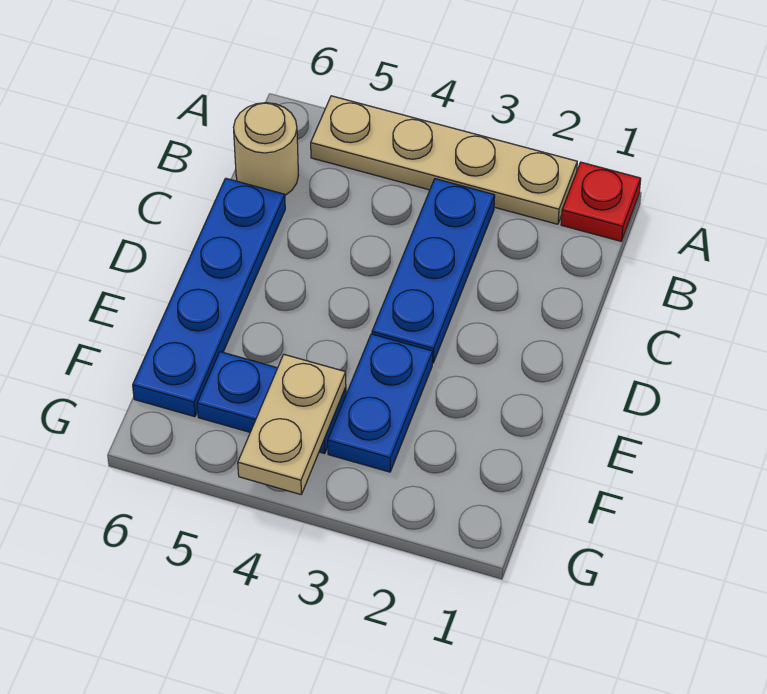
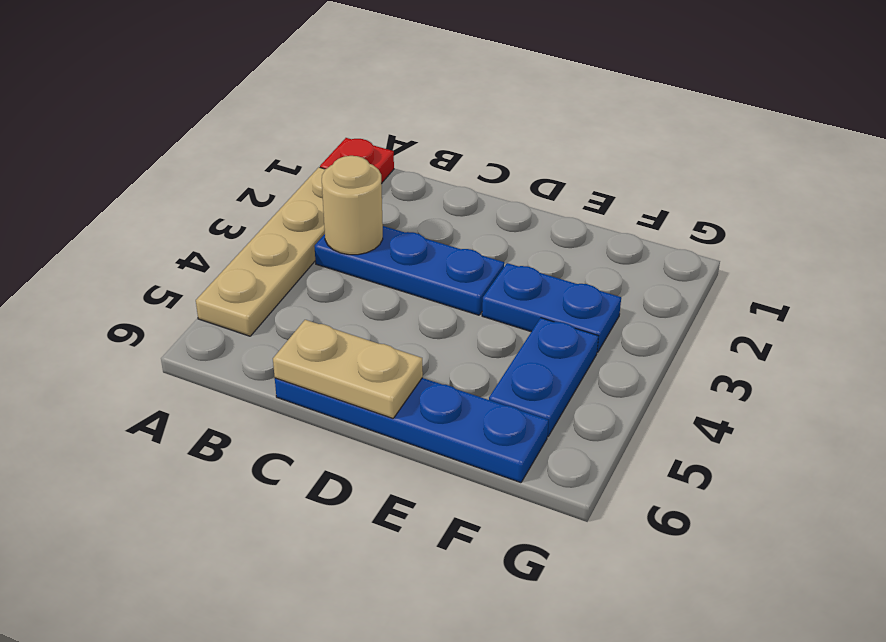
tan round brick B6 level 1 -> tan round brick B3 level 2
tan plate F4:G4 level 2 -> tan plate C6:D6 level 2

